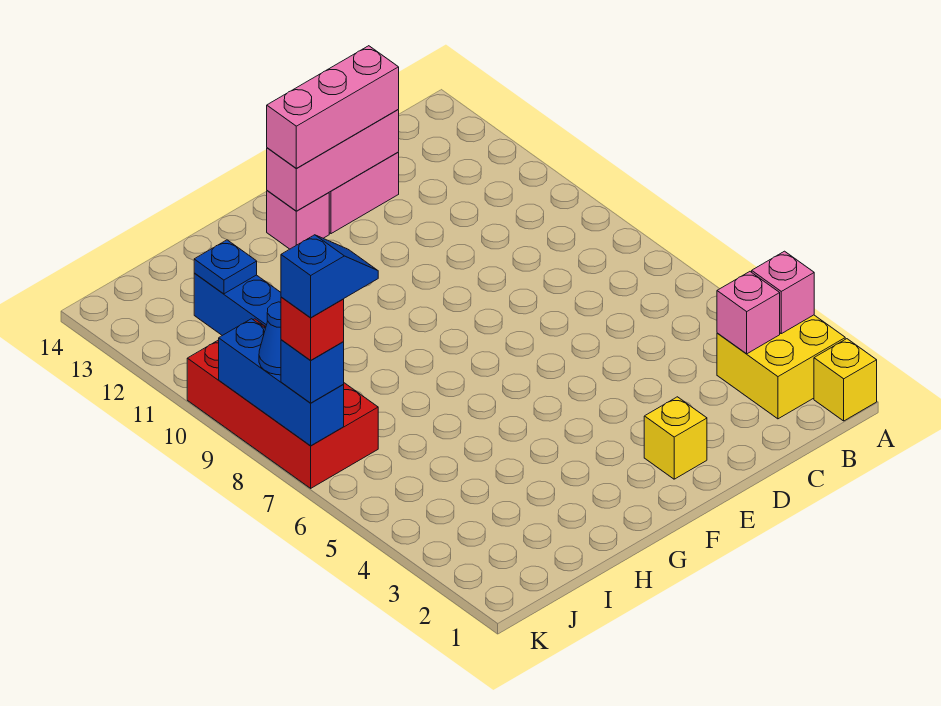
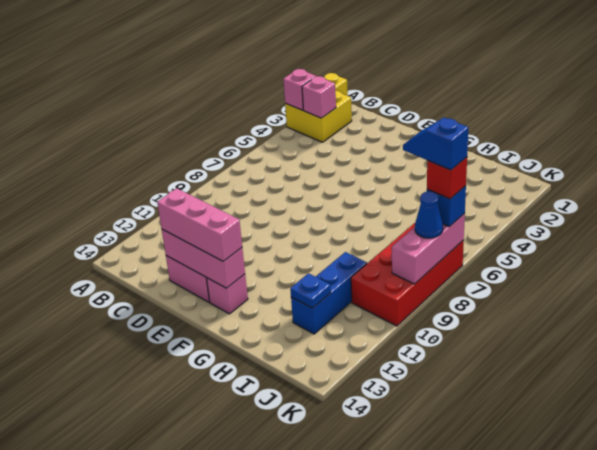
yellow brick E2 level 1 -> none
blue brick K7:K9 level 2 -> pink brick K7:K9 level 2

